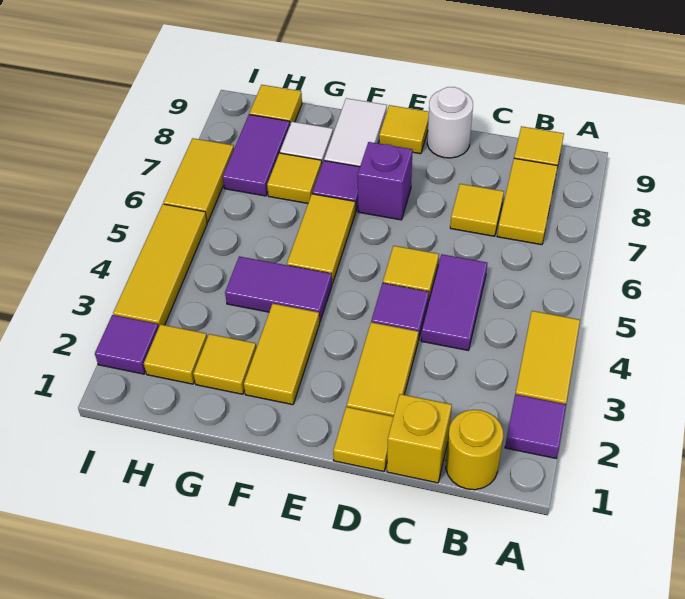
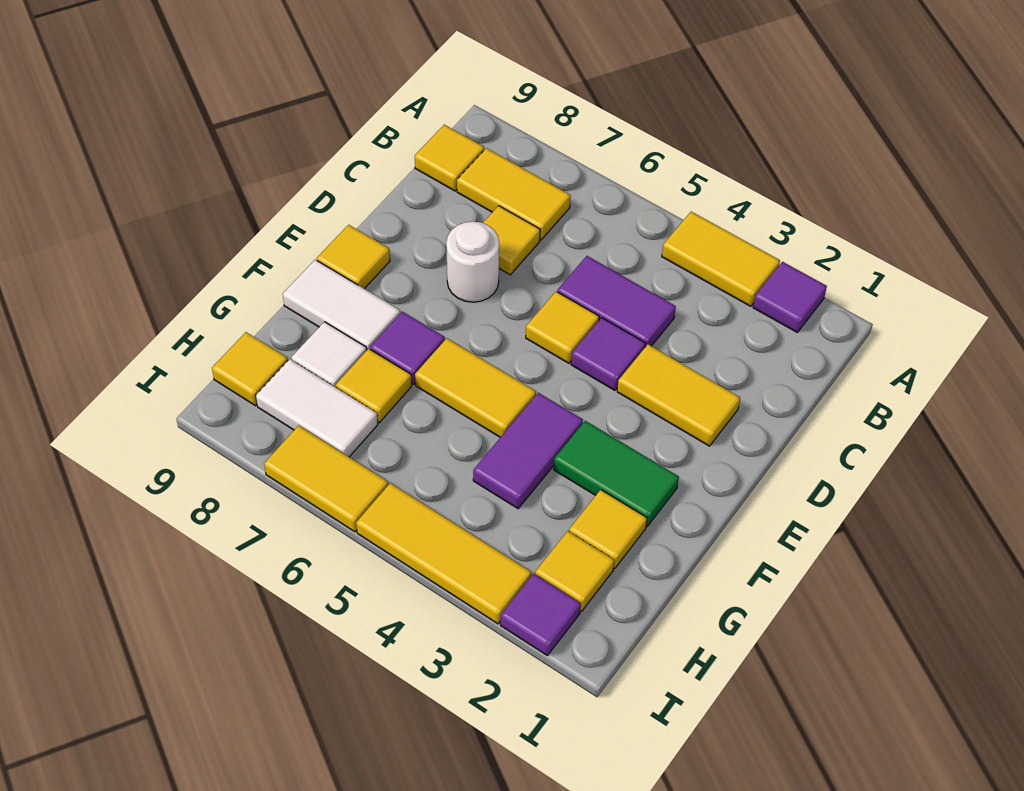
yellow round brick B1 level 1 -> none
yellow brick C1 level 1 -> none
yellow tile D1 level 1 -> none
white round brick D9 level 1 -> white round brick D7 level 1
purple brick E7 level 1 -> none
yellow tile F2:F3 level 1 -> green tile F2:F3 level 1
purple tile H7:H8 level 1 -> white tile H7:H8 level 1

